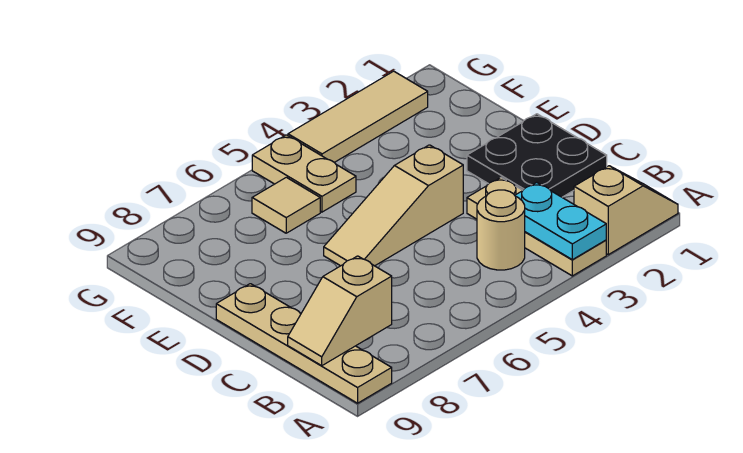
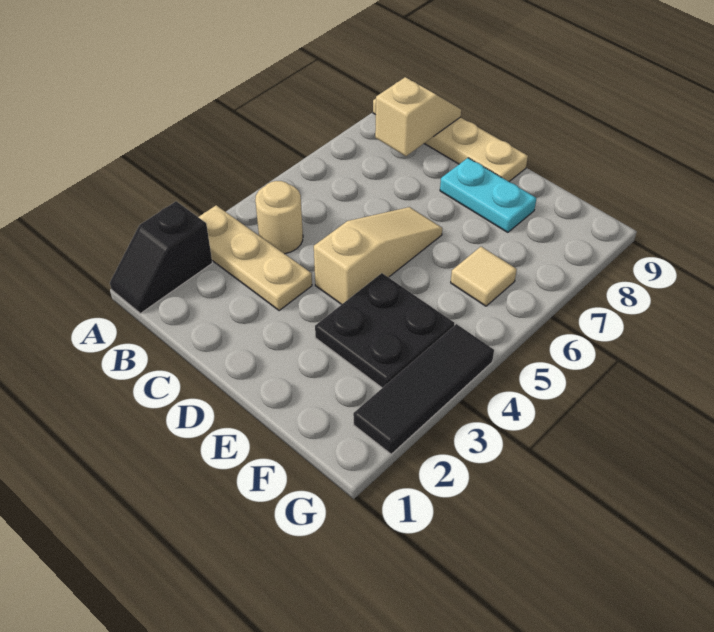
tan slope A1:A2 level 1 top 2 -> black slope A1:A2 level 1 top 2
cyan plate A3:B3 level 2 -> cyan plate D8:E8 level 1
black plate C1:D2 level 1 -> black plate E3:F4 level 1
tan plate F5:G5 level 1 -> none
tan tile G2:G4 level 1 -> black tile G2:G4 level 1

